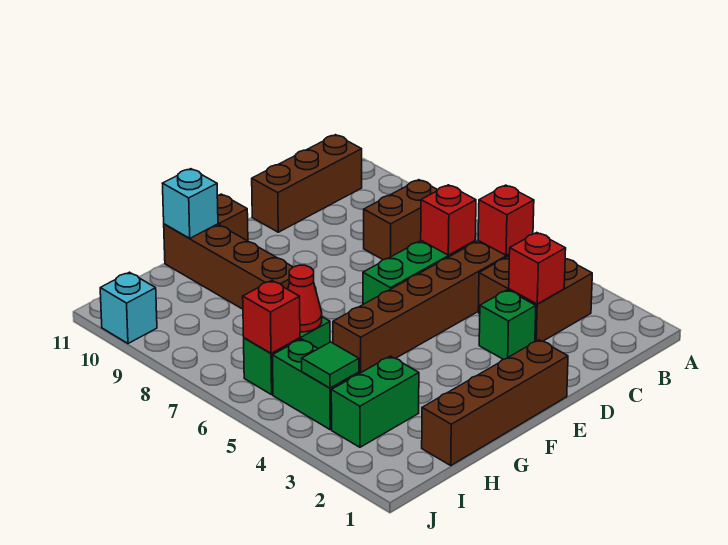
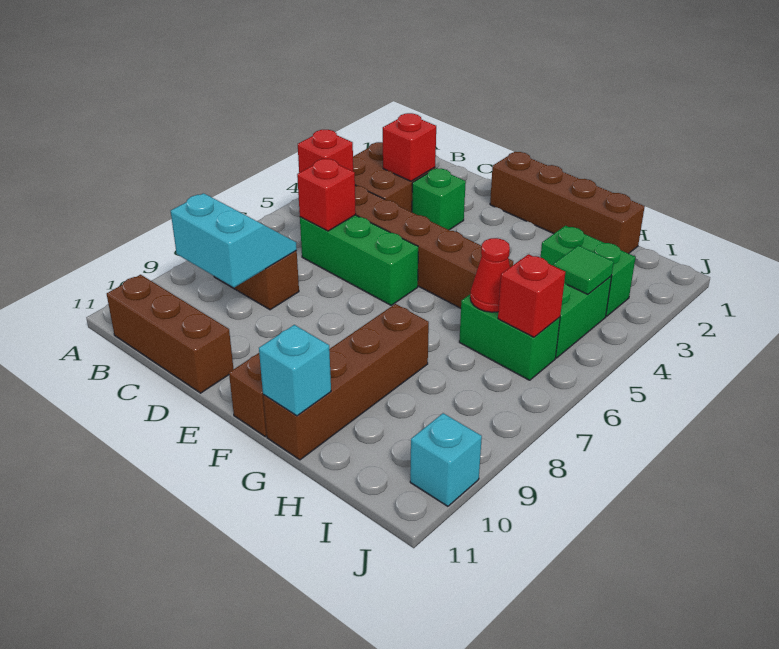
none -> cyan slope B8:C9 level 2 top 9

